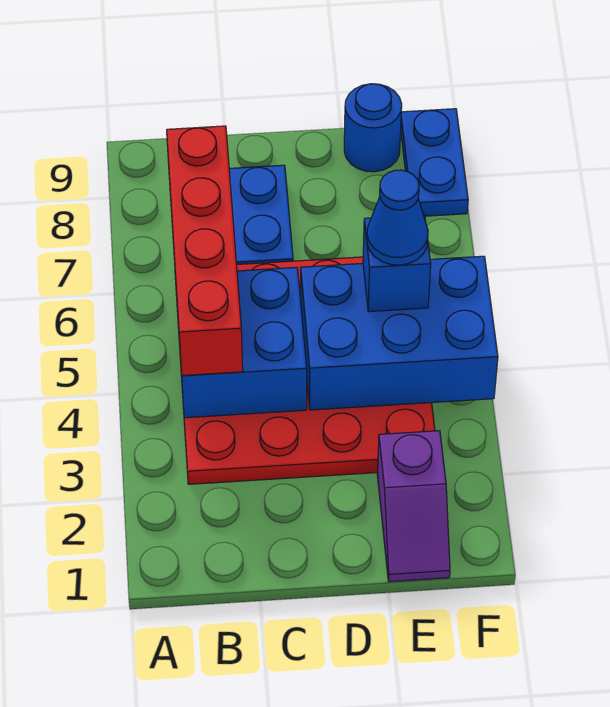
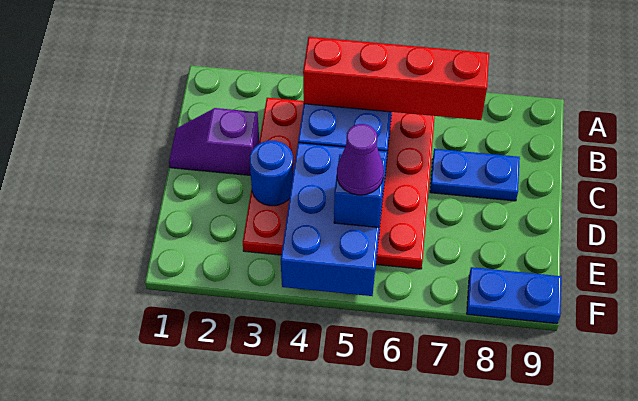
purple slope E1:E2 level 1 top 2 -> purple slope C1:C2 level 1 top 2
blue cone E5 level 4 -> purple cone E5 level 4
blue round brick E9 level 1 -> blue round brick D3 level 2

